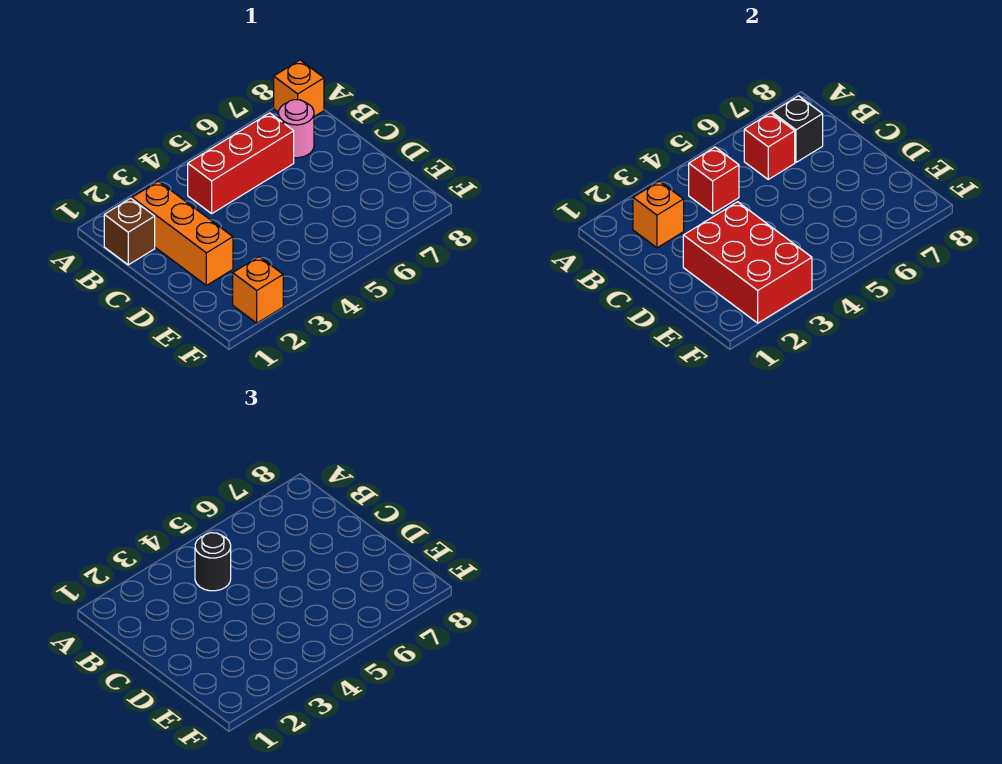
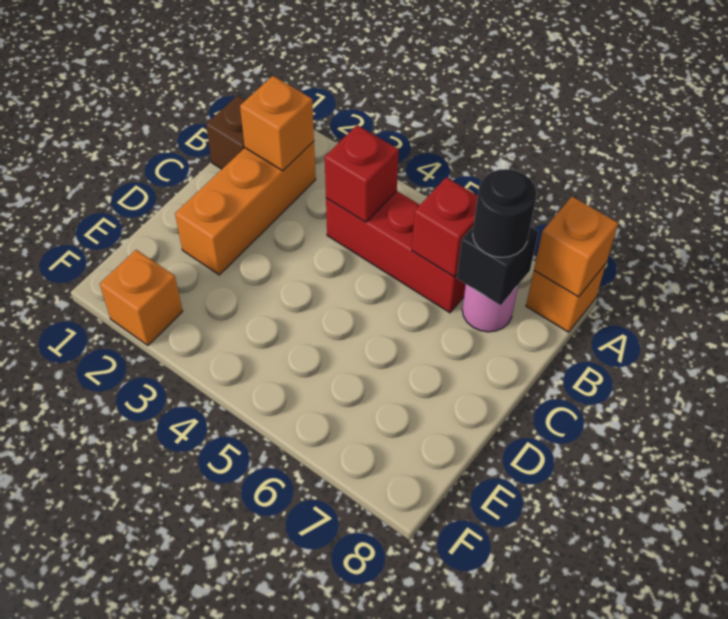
none -> orange brick A8 level 2
black round brick B4 level 3 -> black round brick B7 level 3
red brick D2:F3 level 2 -> none

